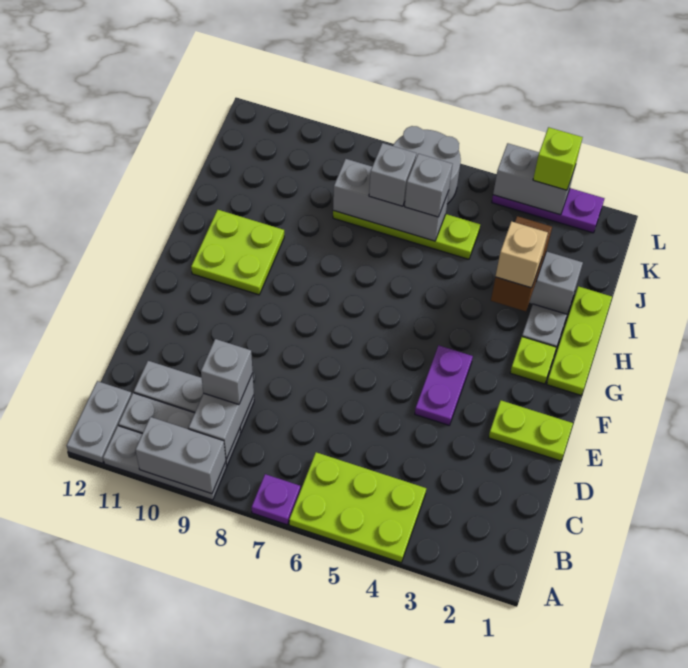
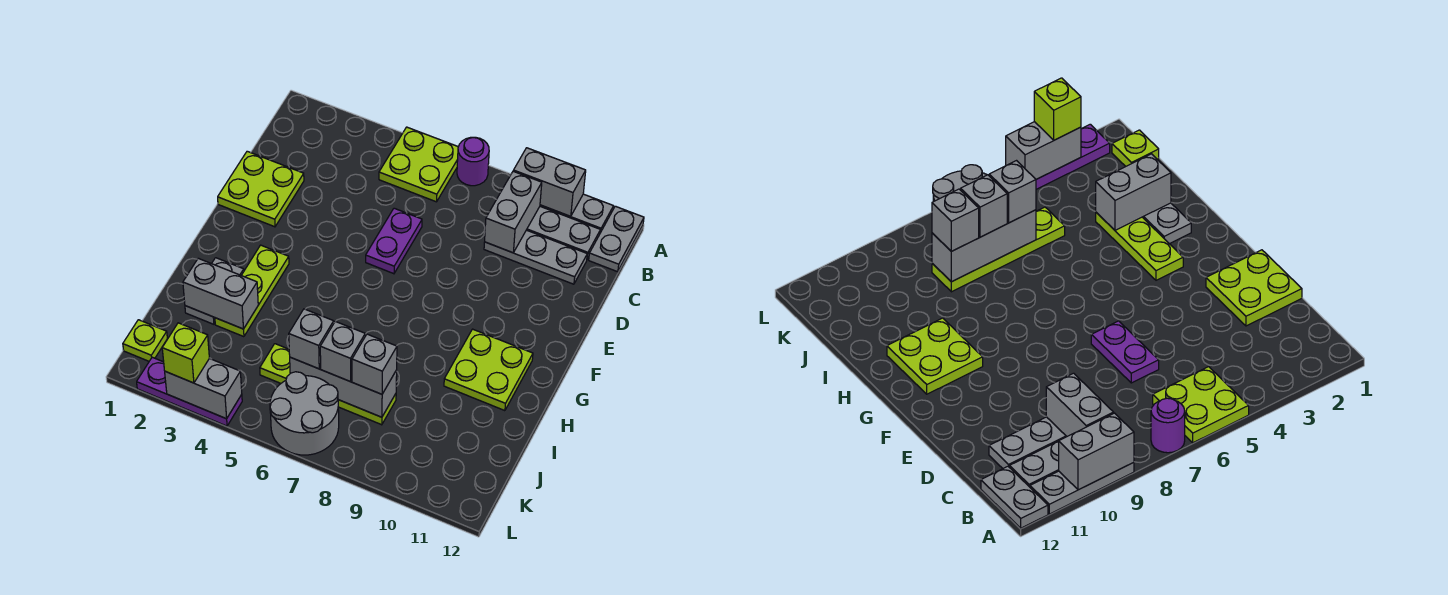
lime plate A4:B6 level 1 -> lime plate A5:B6 level 1
purple plate A7 level 1 -> purple round brick A7 level 1
grey brick C9 level 3 -> grey brick J8 level 3
lime plate E1:E2 level 1 -> lime plate D1:E2 level 1
purple plate E4:F4 level 1 -> purple plate D6:E6 level 1
lime plate G1:I1 level 1 -> lime plate G3:I3 level 1
lime plate G2 level 1 -> lime plate K1 level 1
brown brick H3:I3 level 3 -> none
tan brick H3 level 4 -> none

